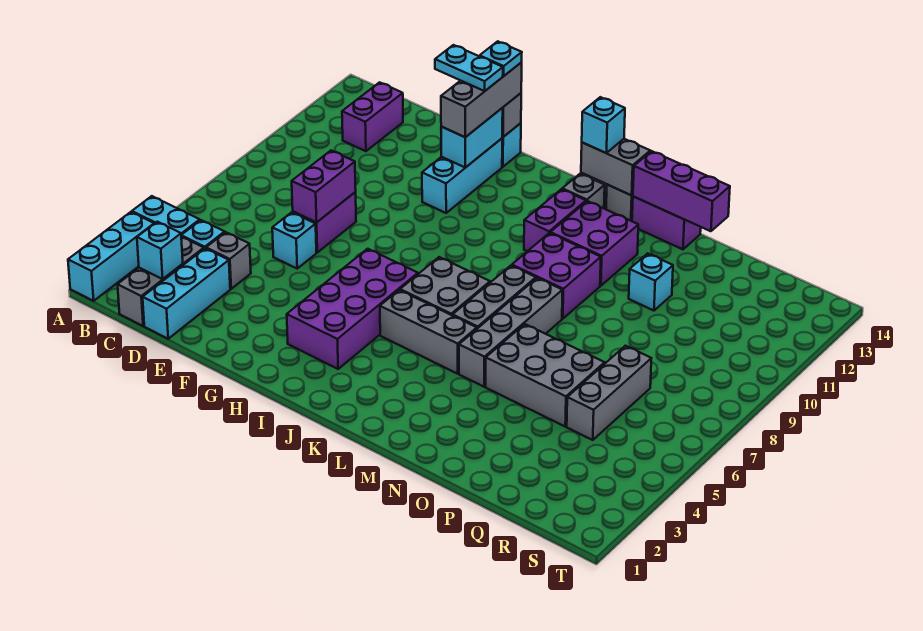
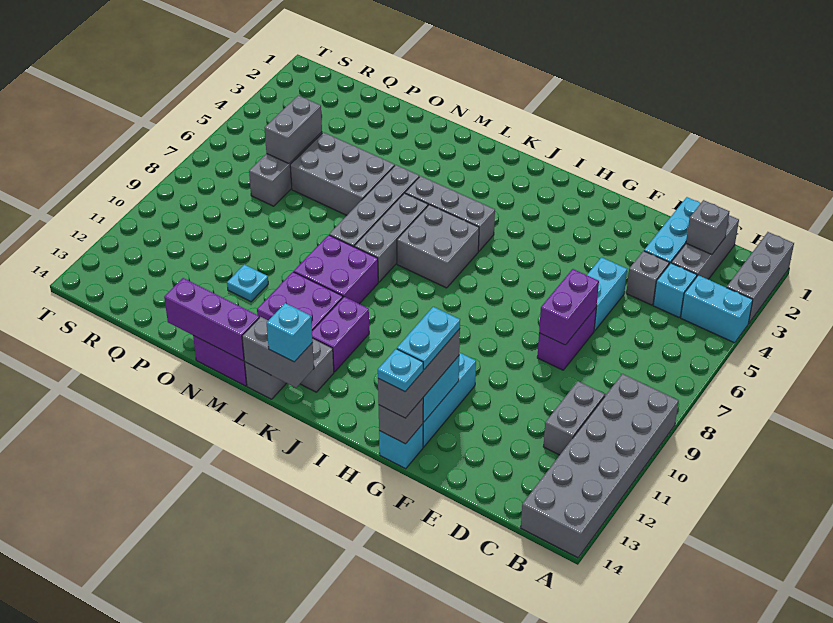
cyan brick A1:A3 level 1 -> grey brick A1:A3 level 1
none -> grey brick A9:B14 level 1
cyan brick C2 level 2 -> grey brick C2 level 2
none -> grey brick C10:C11 level 1
purple brick C12:C13 level 1 -> none
cyan brick E6 level 1 -> cyan brick E5:E6 level 1
cyan plate F13:G13 level 4 -> cyan plate G12:G13 level 4
purple brick H3:I6 level 1 -> none
cyan brick O11 level 1 -> cyan plate O11 level 1
none -> grey brick Q5:Q6 level 2

